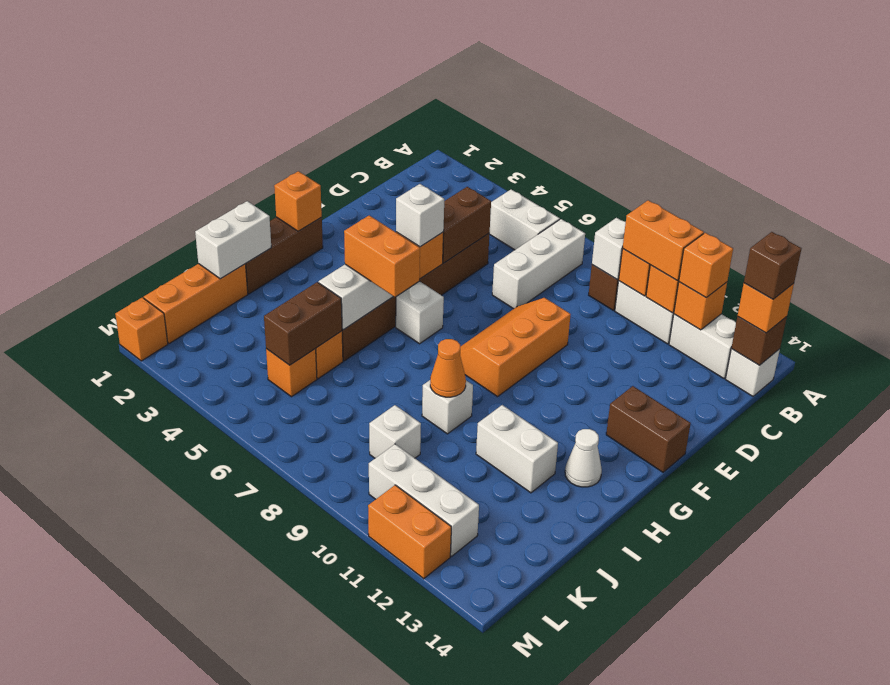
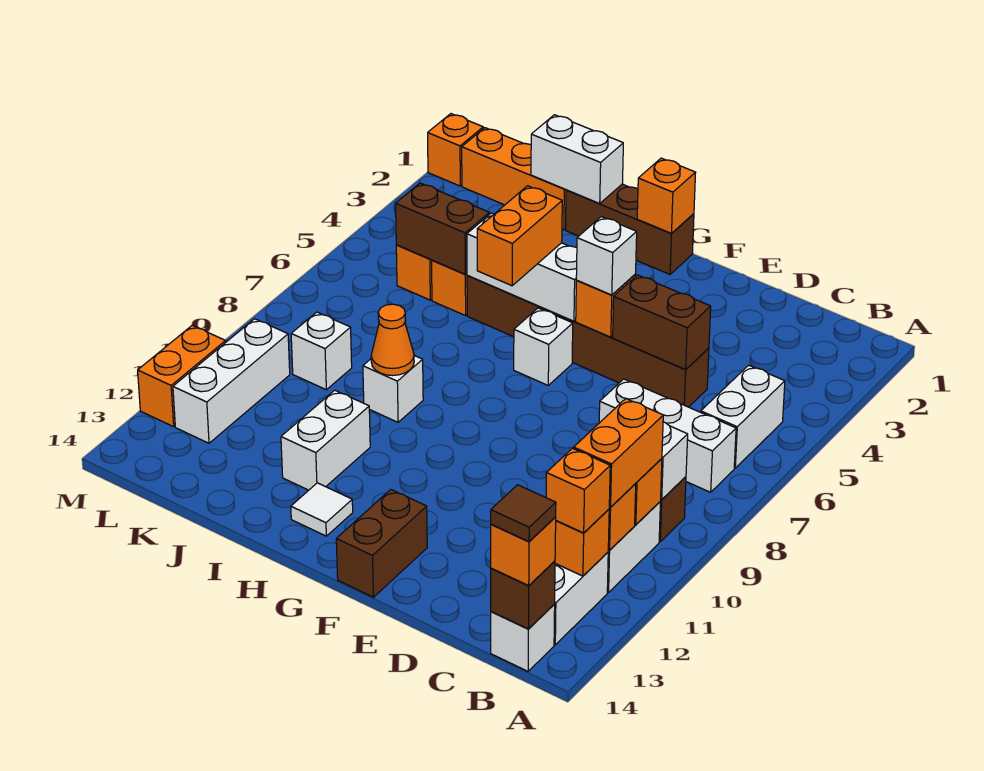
brown brick B14 level 4 -> brown tile B14 level 4
orange slope E8:G9 level 1 top 9 -> none
white cone H13 level 1 -> white tile H13 level 1

